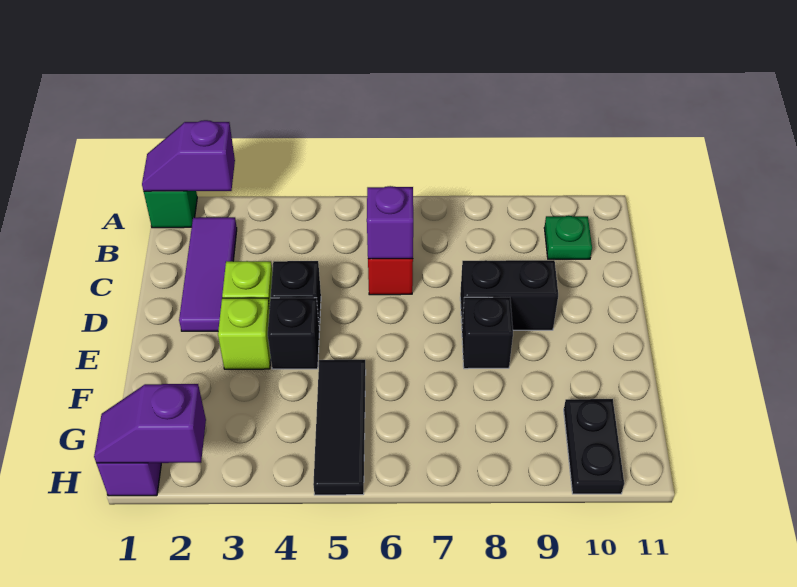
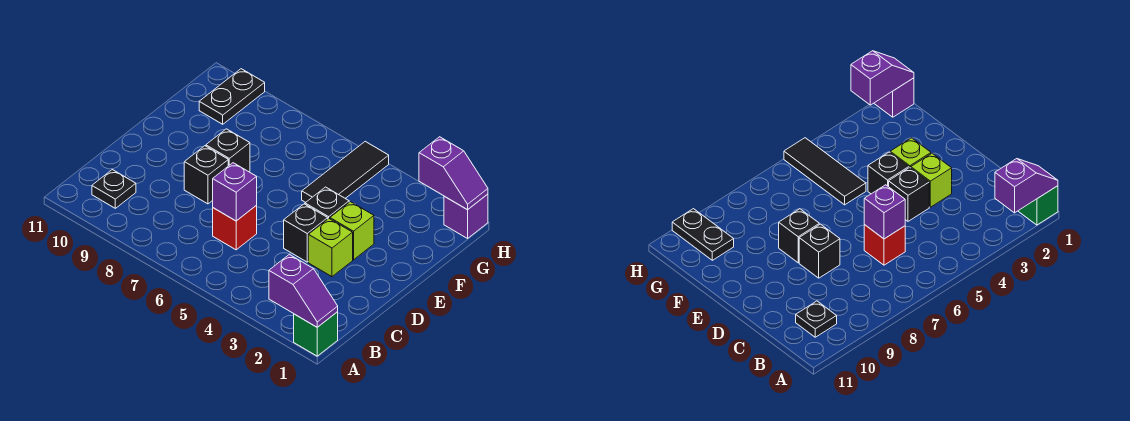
purple tile B2:D2 level 1 -> none
green plate B10 level 1 -> black plate B10 level 1
black brick D8:D9 level 1 -> black brick D8 level 1

